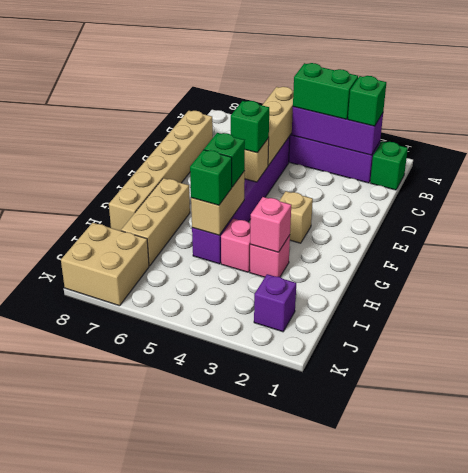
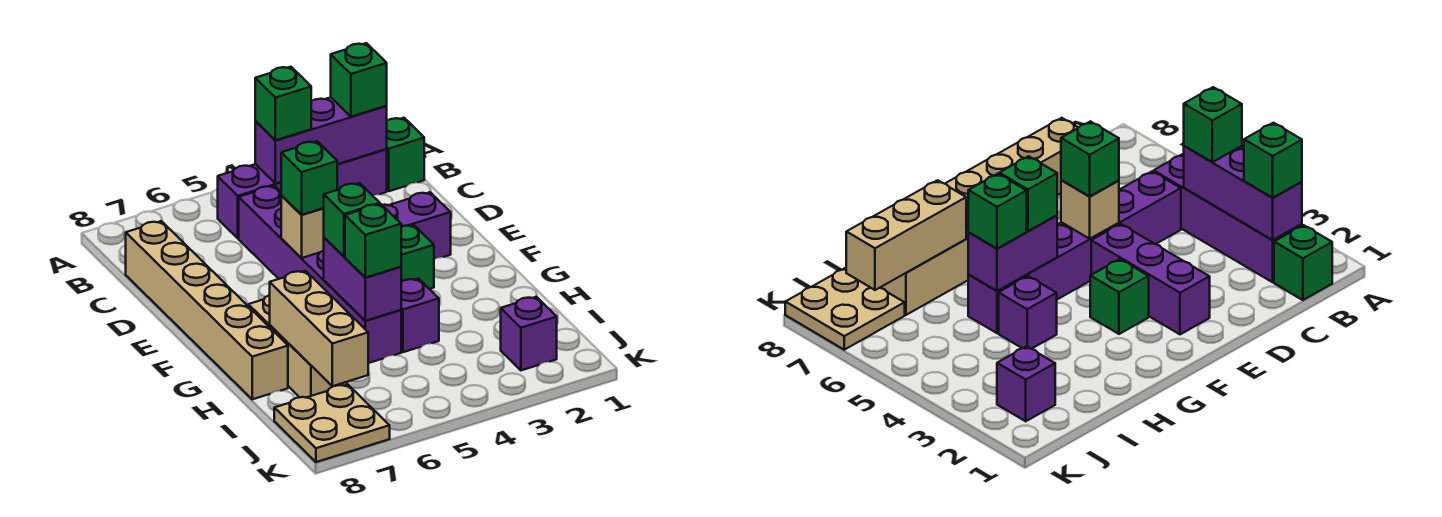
green brick B3:B4 level 3 -> green brick B4 level 3
tan brick B5:D5 level 2 -> tan brick H7:J7 level 2
none -> purple brick E2:E4 level 1
tan brick F3 level 1 -> green brick F3 level 1
tan brick G5:H5 level 2 -> purple brick G5:H5 level 2
pink brick H3 level 1 -> none
pink brick H3 level 2 -> none
pink brick H4 level 1 -> purple brick H4 level 1
tan brick J7:K8 level 1 -> tan plate J7:K8 level 1

